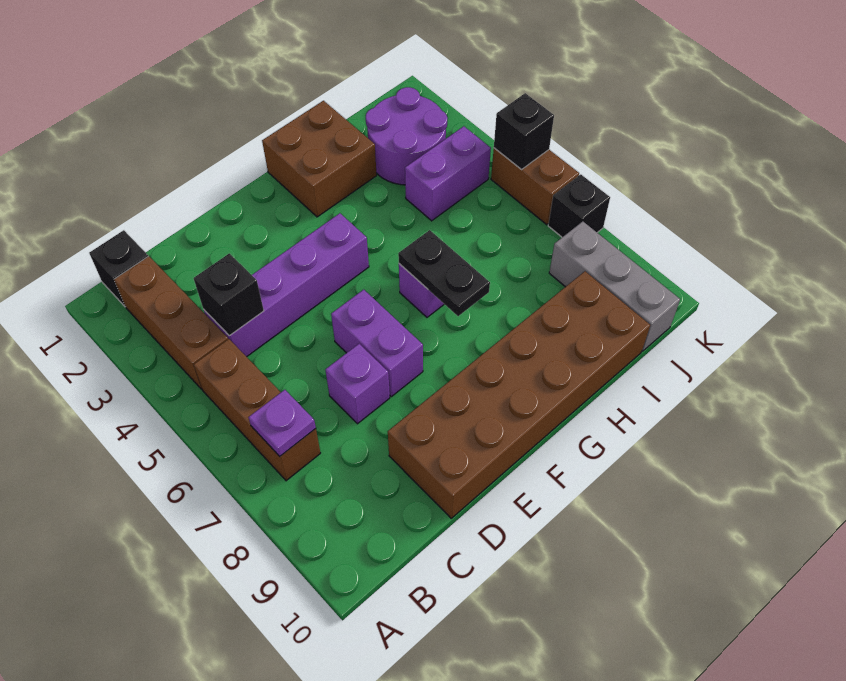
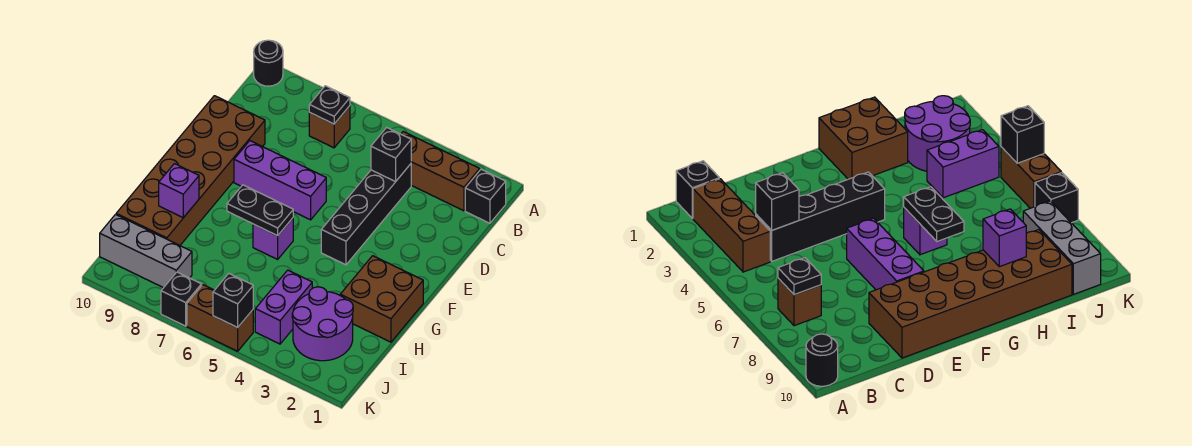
none -> black round brick A10 level 1
brown brick B5:B7 level 1 -> brown brick B7 level 1
purple plate B7 level 2 -> black plate B7 level 2
purple brick C4:F4 level 1 -> black brick C4:F4 level 1
purple brick D7 level 1 -> purple brick H9 level 2
purple brick E6:E7 level 1 -> purple brick E6:E8 level 1

